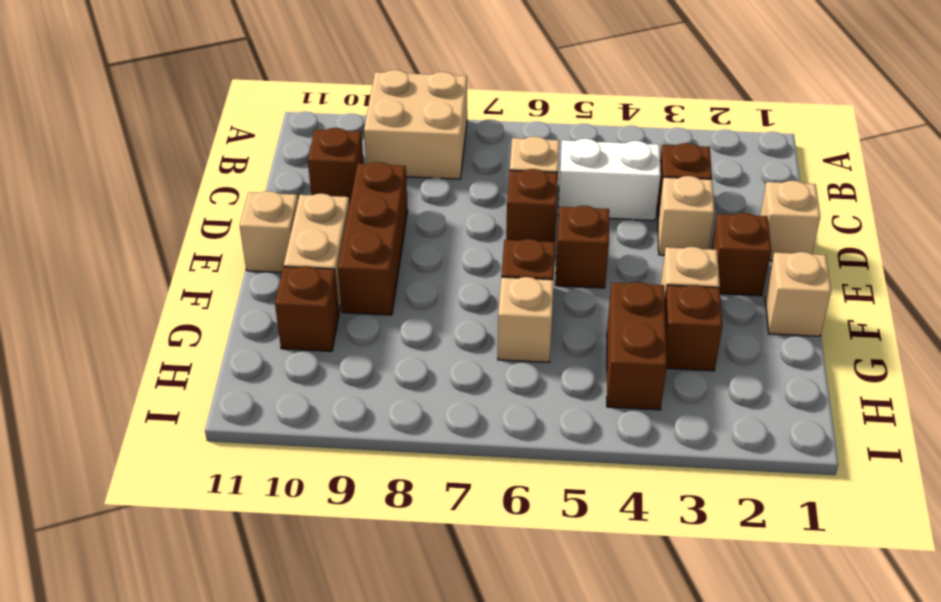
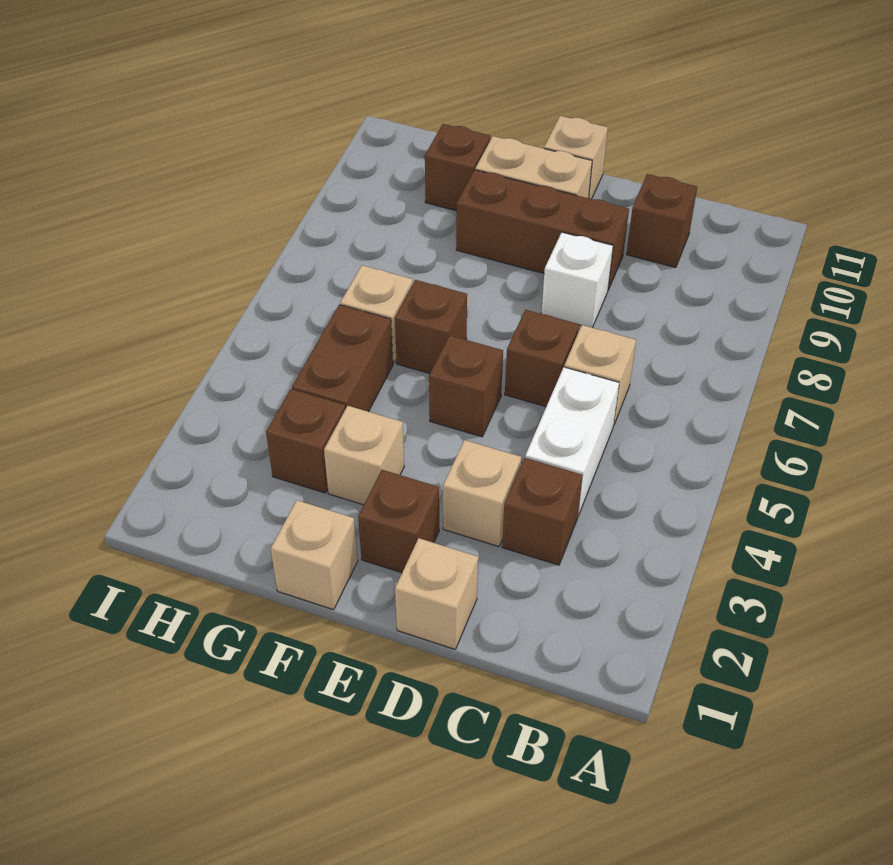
tan brick A8:B9 level 1 -> none
none -> white brick D8 level 1
brown brick G4:H4 level 1 -> brown brick G4:G5 level 1

